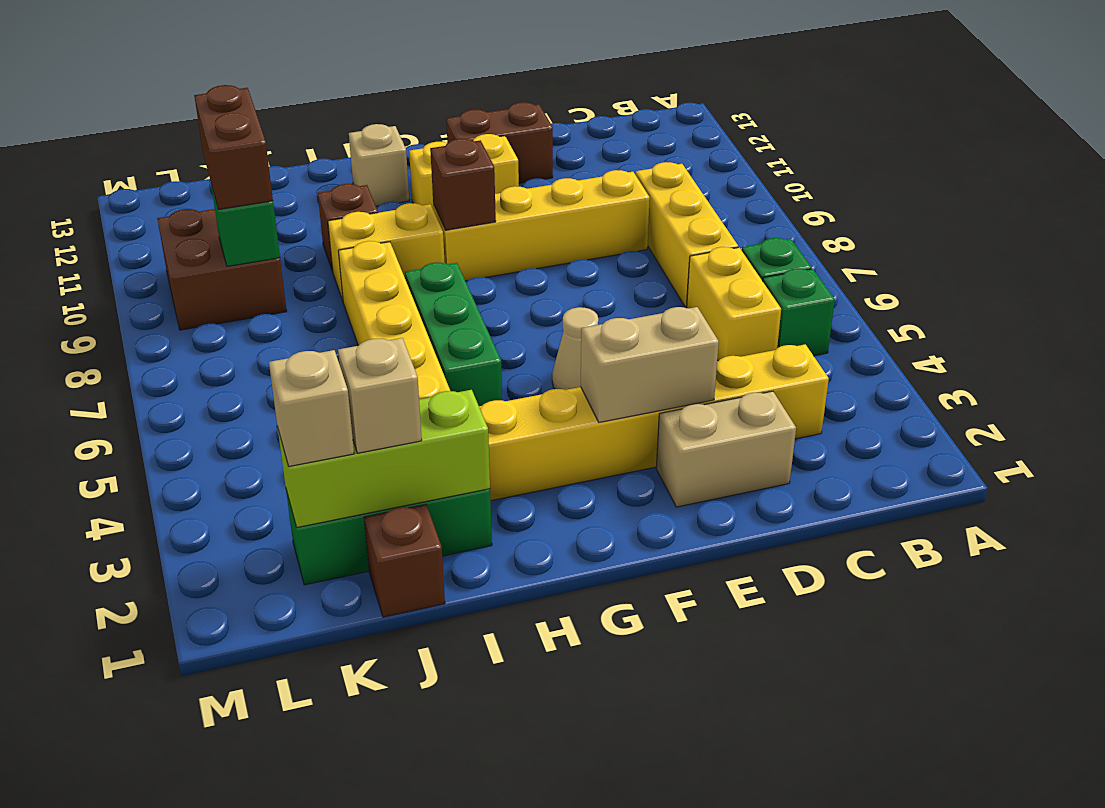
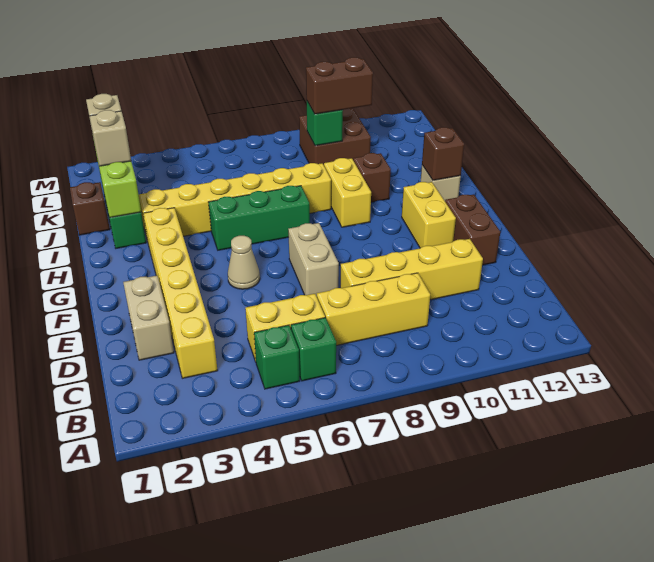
yellow brick D9:G9 level 1 -> yellow brick D8:D11 level 1
tan brick E3:F3 level 2 -> tan brick E7:F7 level 1
brown brick G9 level 2 -> brown brick H12 level 2

